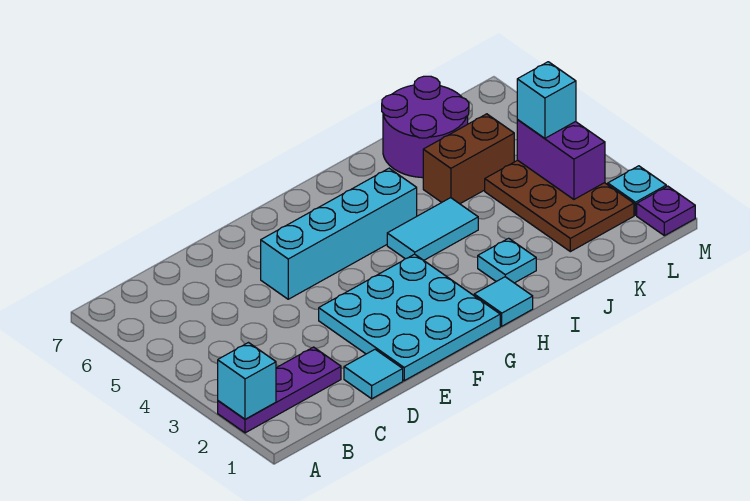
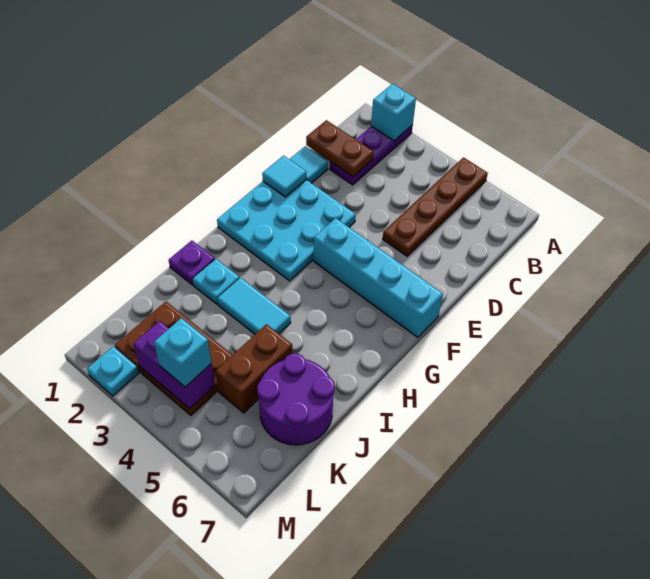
none -> brown plate A5:D5 level 1
none -> brown plate C1:C2 level 2
cyan brick E5:H5 level 1 -> cyan brick F4:F7 level 1
cyan tile H1 level 1 -> cyan tile E1 level 2
cyan tile H4:I4 level 1 -> cyan tile I3:I4 level 1
purple plate M1 level 1 -> purple plate I1 level 1

